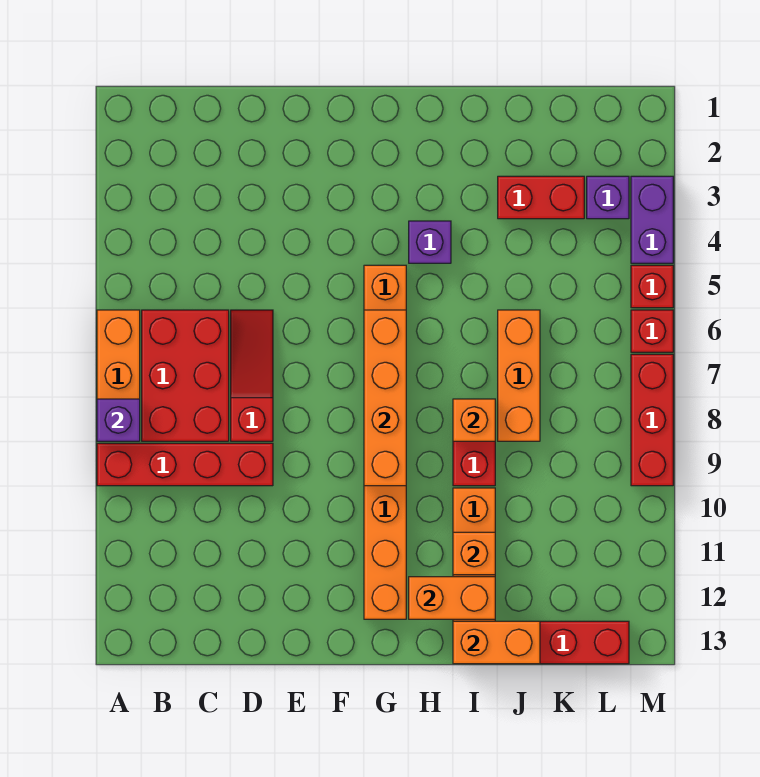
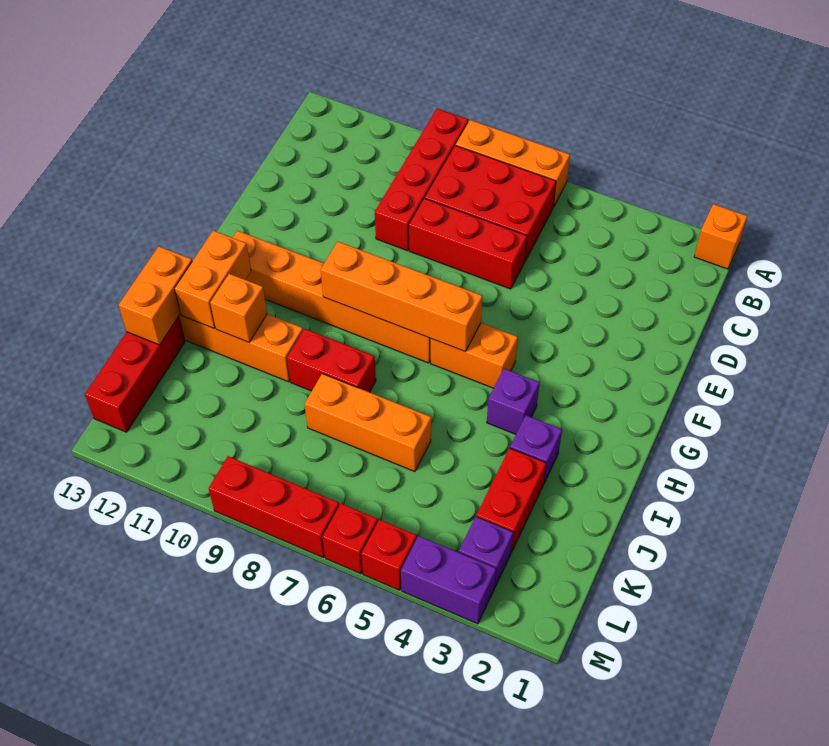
purple brick A8 level 2 -> purple brick I3 level 1
red slope D6:D8 level 1 top 8 -> red brick D6:D8 level 1
orange brick I8 level 2 -> orange brick A1 level 1

